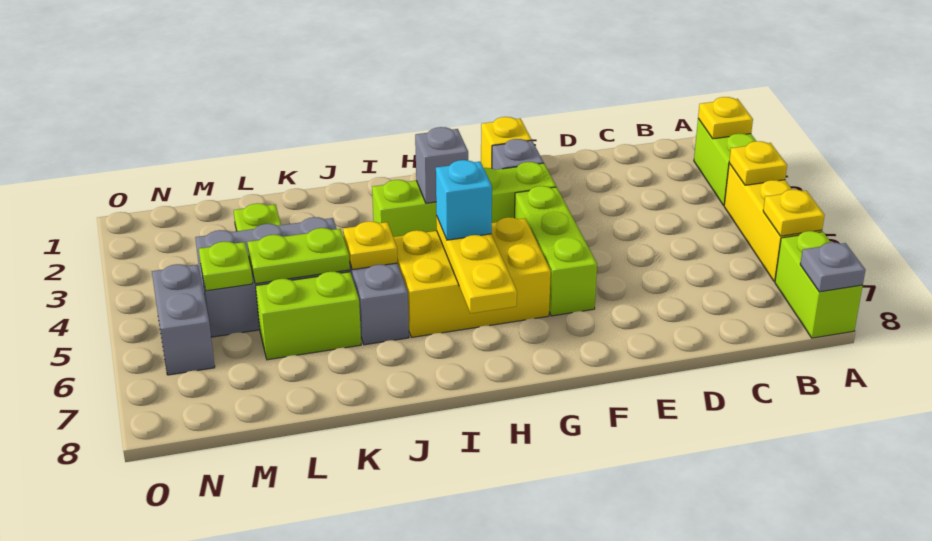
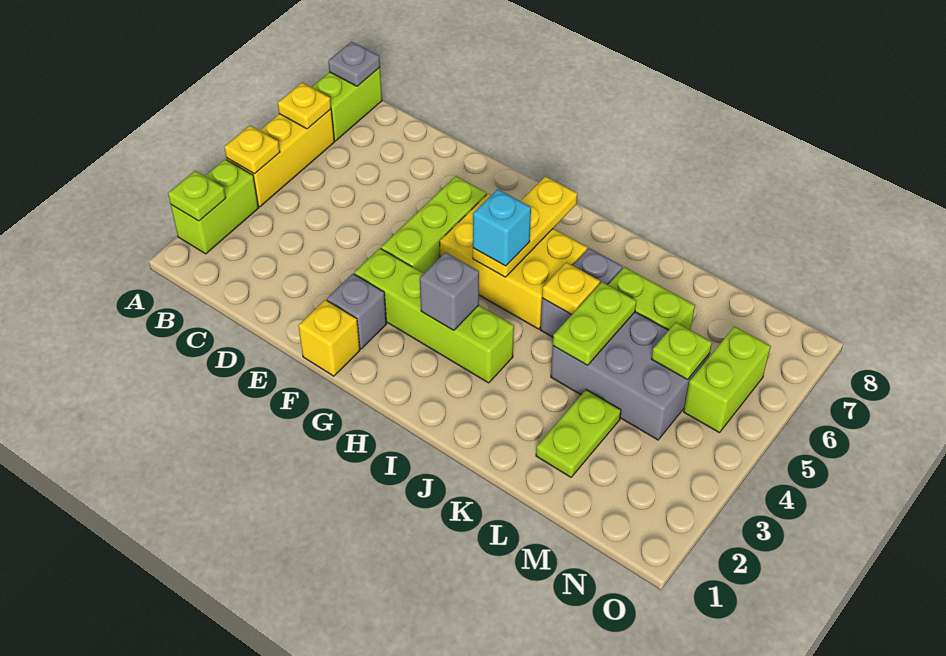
yellow plate A2 level 2 -> lime plate A2 level 2
lime plate K5:L5 level 2 -> lime plate K4:K5 level 2
grey brick N5:N6 level 1 -> lime brick N5:N6 level 1

